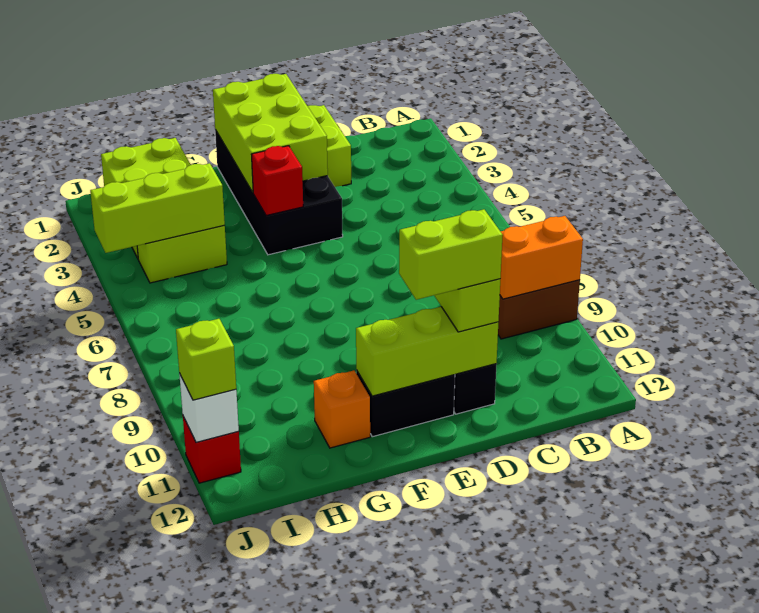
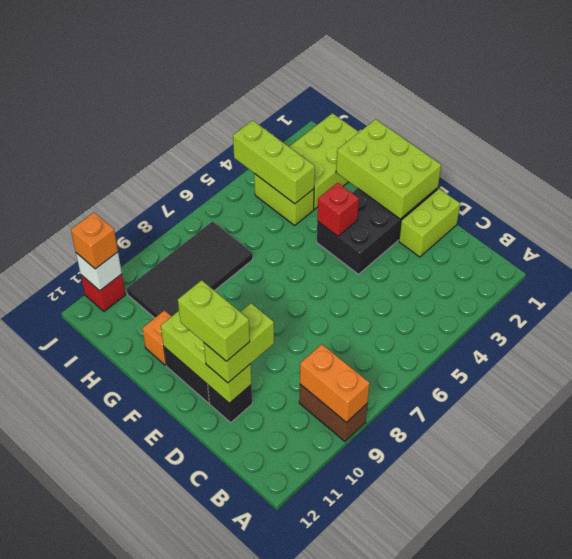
lime brick E1:F3 level 2 -> lime brick E1:G2 level 2
none -> black tile H7:I10 level 1
lime brick J11 level 3 -> orange brick J11 level 3

